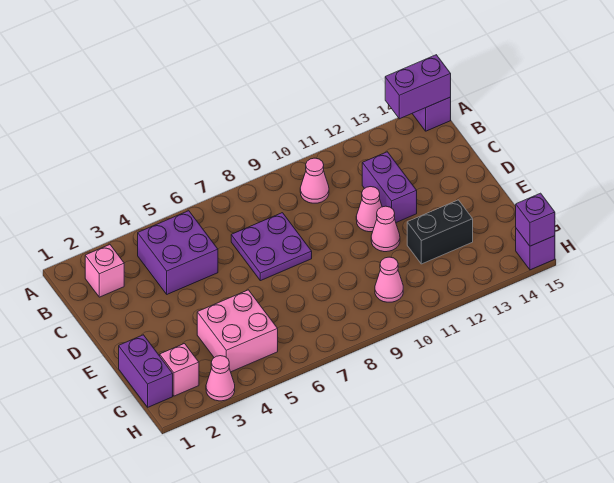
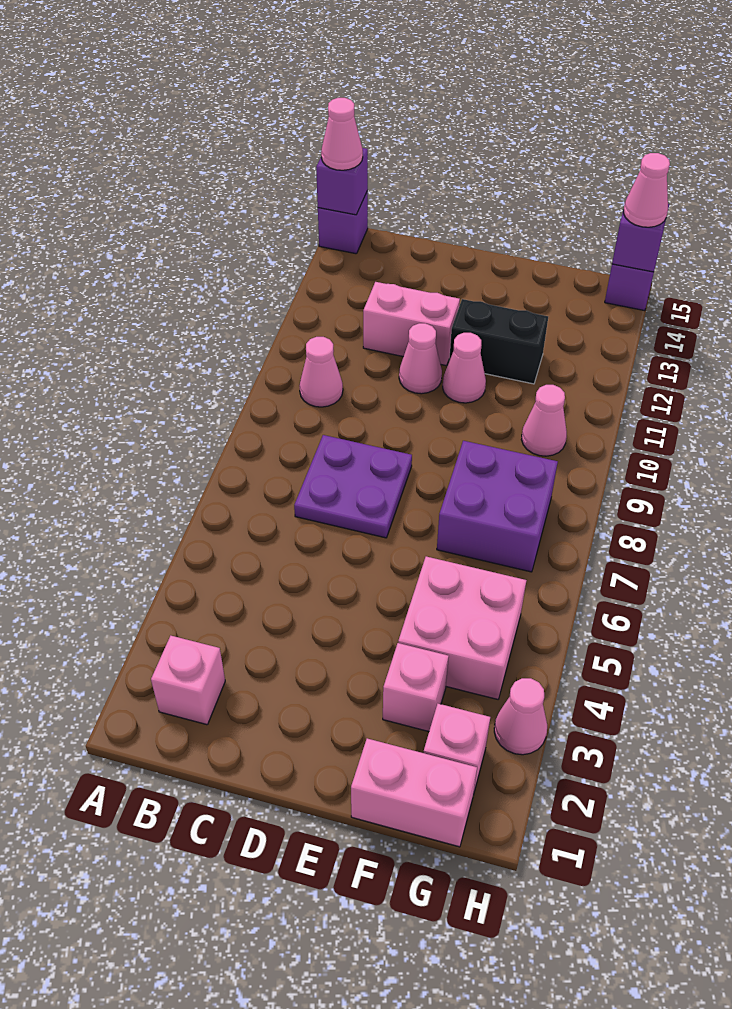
purple brick A14:A15 level 2 -> purple brick A15 level 2
none -> pink cone A15 level 3
purple brick B4:C5 level 1 -> purple brick F7:G8 level 1
purple brick C12:D12 level 1 -> pink brick C12:D12 level 1
purple brick F1:G1 level 1 -> pink brick F1:G1 level 1
none -> pink brick F3 level 1
black brick F12:F13 level 1 -> black brick E12:F12 level 1
none -> pink cone H15 level 3

